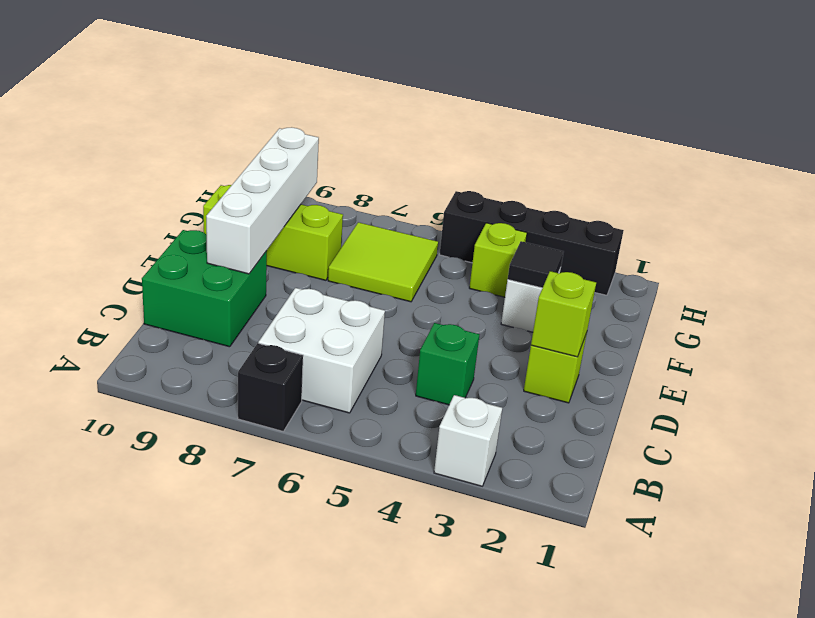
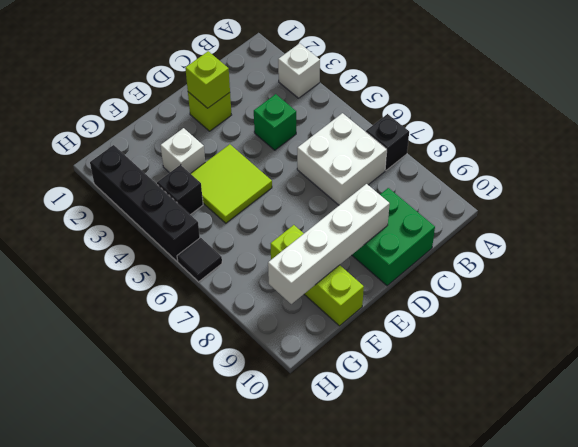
black tile F3 level 2 -> black tile H6 level 1
lime tile F6:G7 level 1 -> lime tile E4:F5 level 1
lime brick G4 level 1 -> black brick G4 level 1

